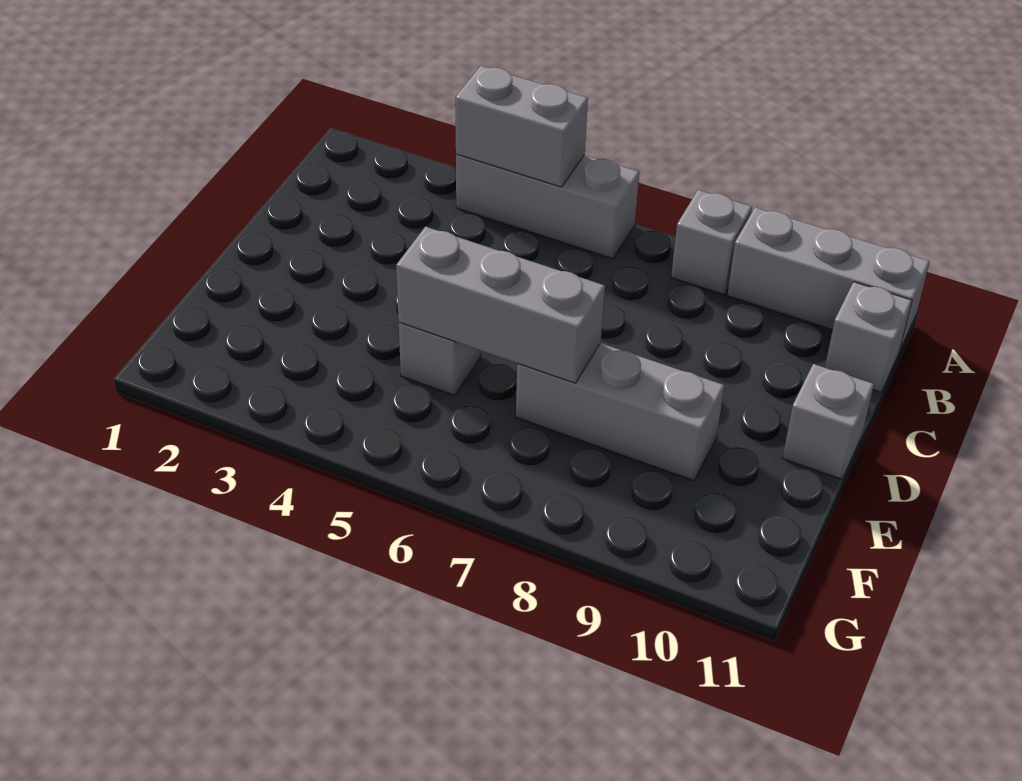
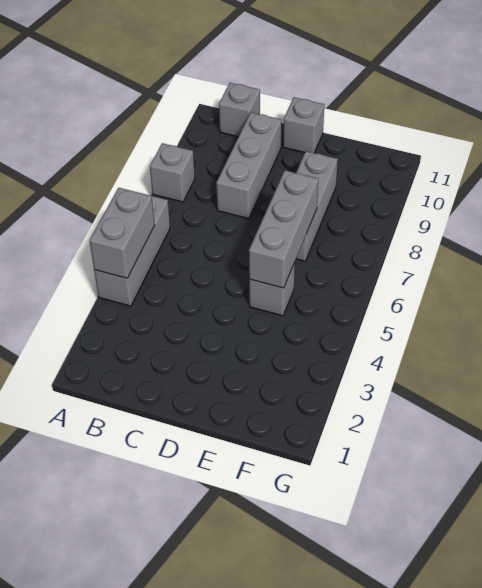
grey brick A9:A11 level 1 -> grey brick C8:C10 level 1

